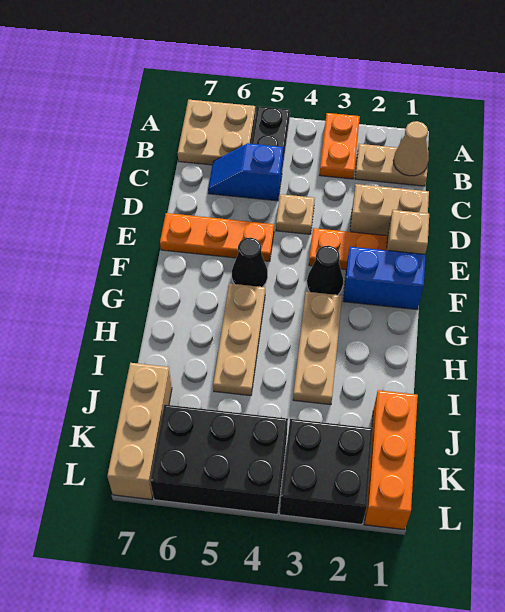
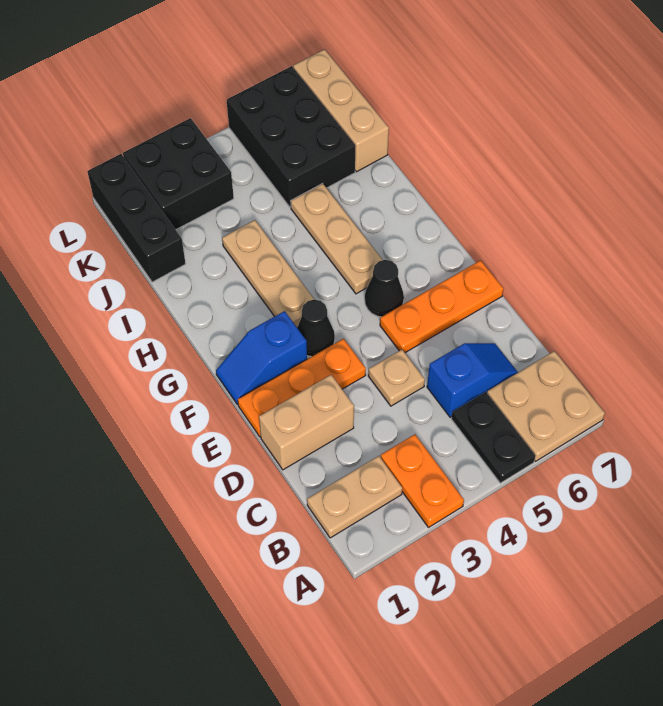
tan cone B1 level 2 -> none
tan brick E1 level 2 -> none
blue brick F1:F2 level 1 -> blue slope F1:F2 level 1 top 2
orange brick J1:L1 level 1 -> black brick J1:L1 level 1
black brick K4:L6 level 1 -> black brick J5:L6 level 1

